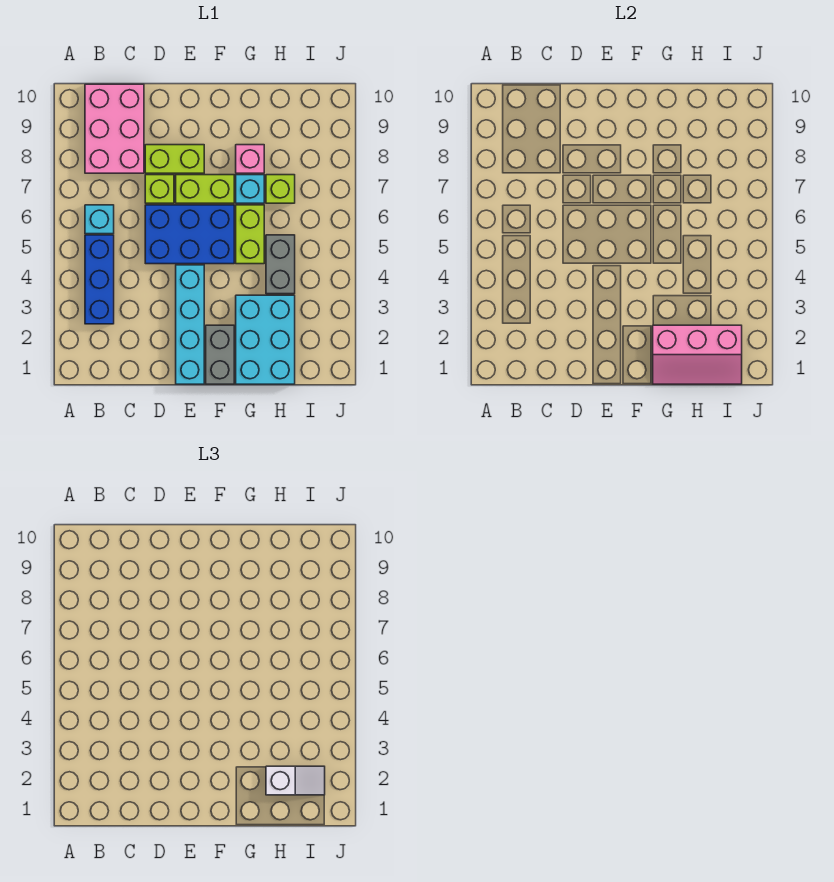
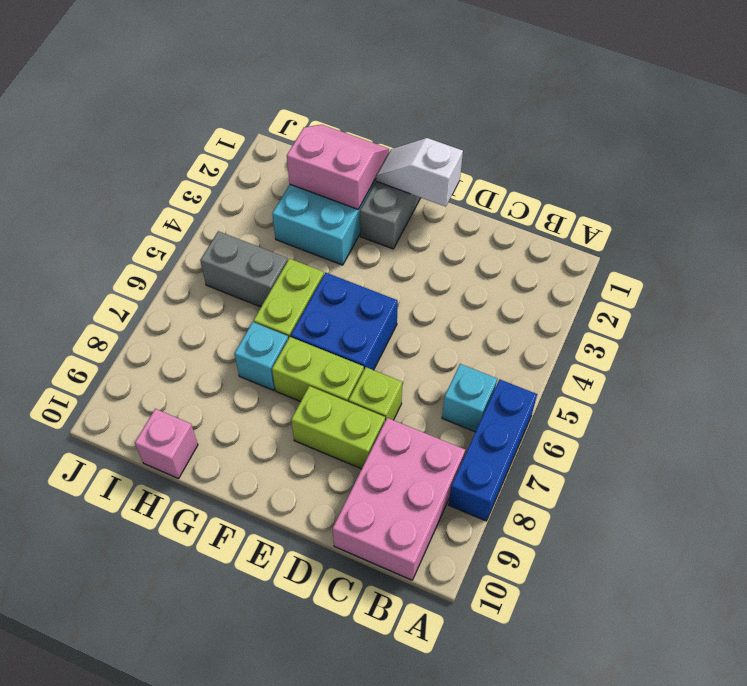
blue brick B3:B5 level 1 -> blue brick A6:A8 level 1
blue brick D5:F6 level 1 -> blue brick E5:F6 level 1
cyan brick E1:E4 level 1 -> none
pink slope G1:I2 level 2 top 2 -> pink slope G1:H2 level 2 top 2
pink brick G8 level 1 -> pink brick H10 level 1
white slope H2:I2 level 3 top H -> white slope E1:F1 level 2 top E
grey brick H4:H5 level 1 -> grey brick H5:I5 level 1
lime brick H7 level 1 -> none

